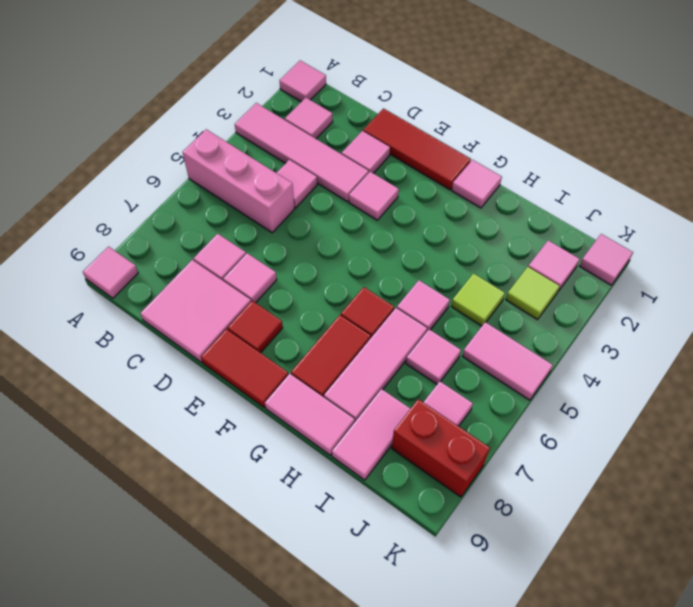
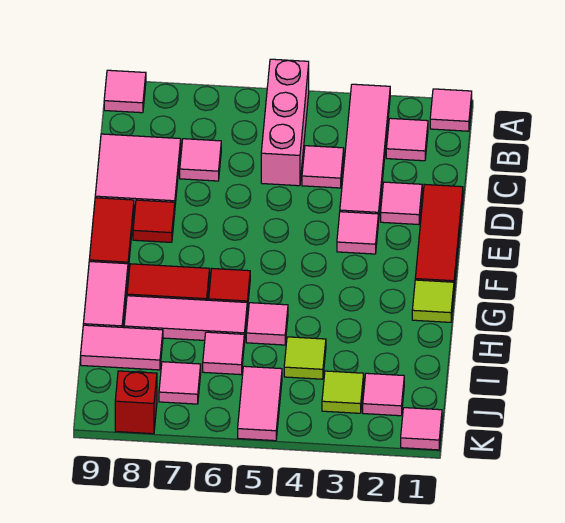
pink tile D7 level 1 -> none
pink tile G1 level 1 -> lime tile G1 level 1
red brick J8:K8 level 1 -> red brick K8 level 1

